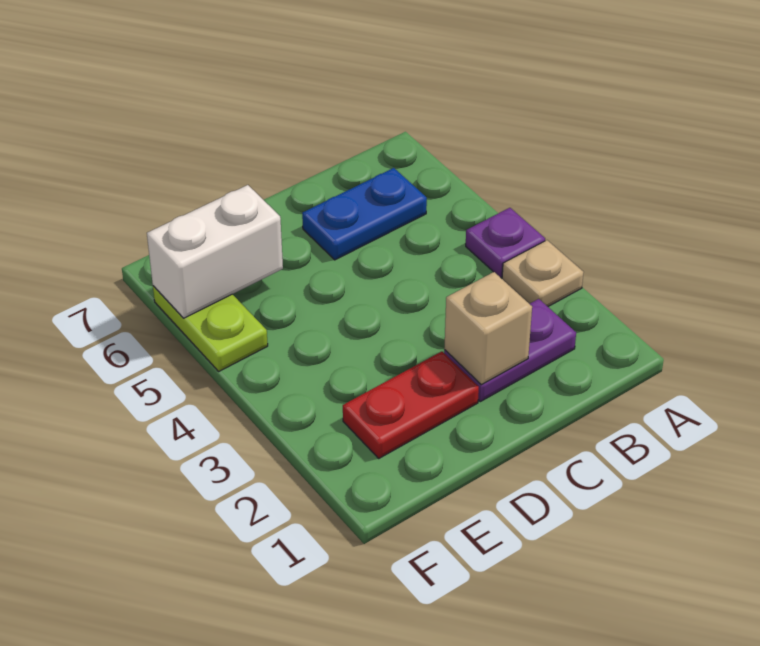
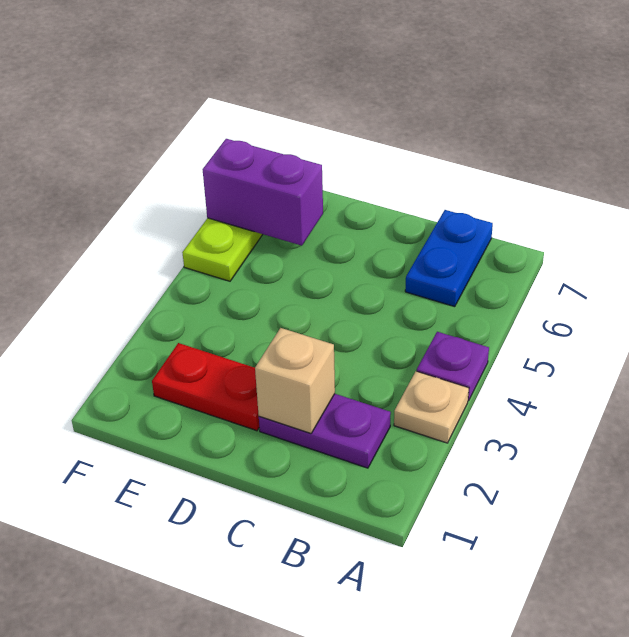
blue plate B6:C6 level 1 -> blue plate B6:B7 level 1
white brick E6:F6 level 2 -> purple brick E6:F6 level 2

